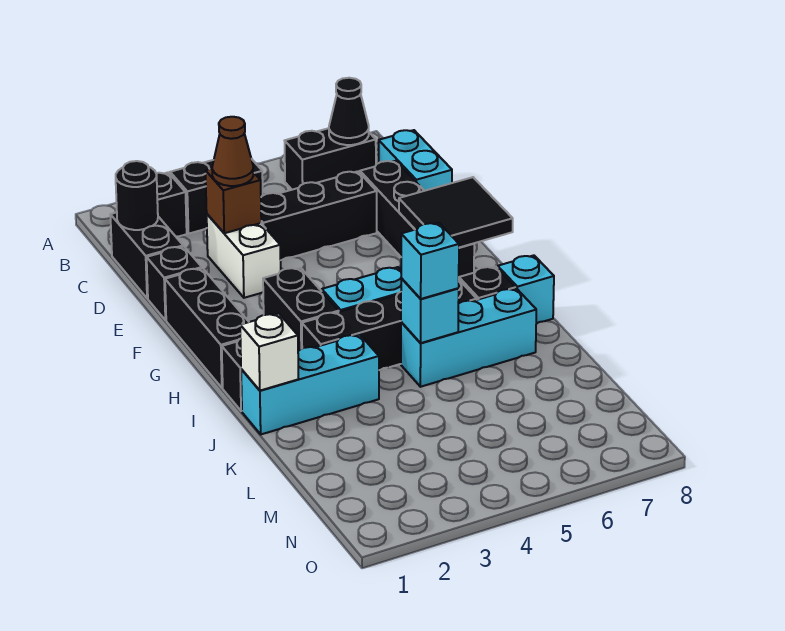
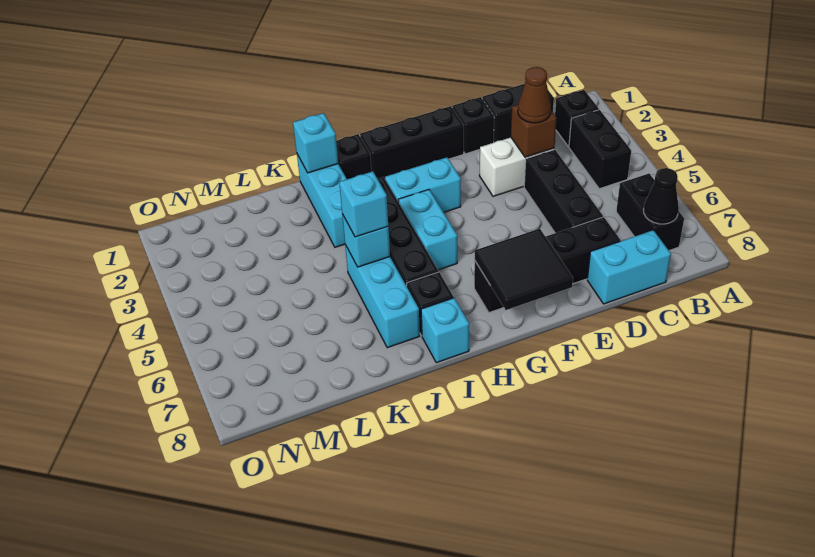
black round brick C1 level 2 -> none
black brick G3:H3 level 1 -> cyan brick G3:H3 level 1
white brick J1 level 2 -> cyan brick J1 level 2

